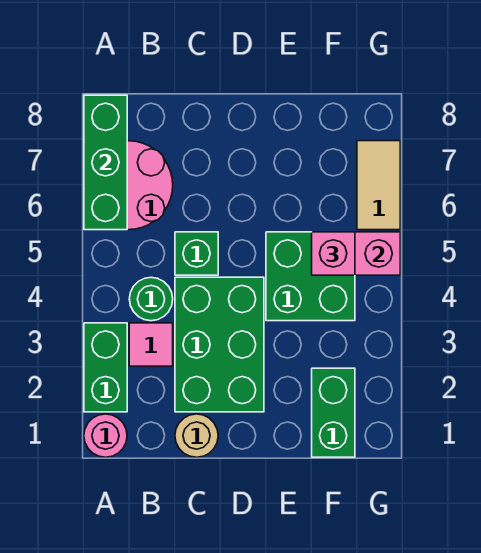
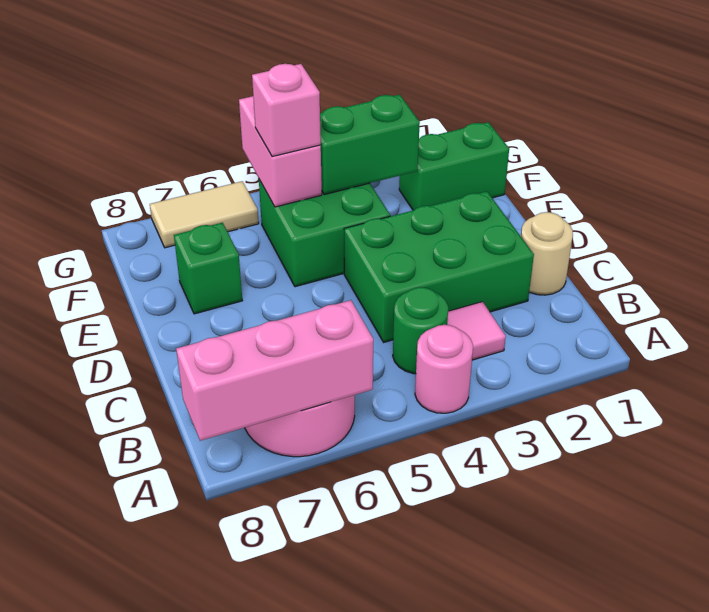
pink round brick A1 level 1 -> pink round brick A4 level 1
green brick A2:A3 level 1 -> green brick F3:F4 level 2
green brick A6:A8 level 2 -> pink brick A6:A8 level 2
green brick C5 level 1 -> green brick E7 level 1

